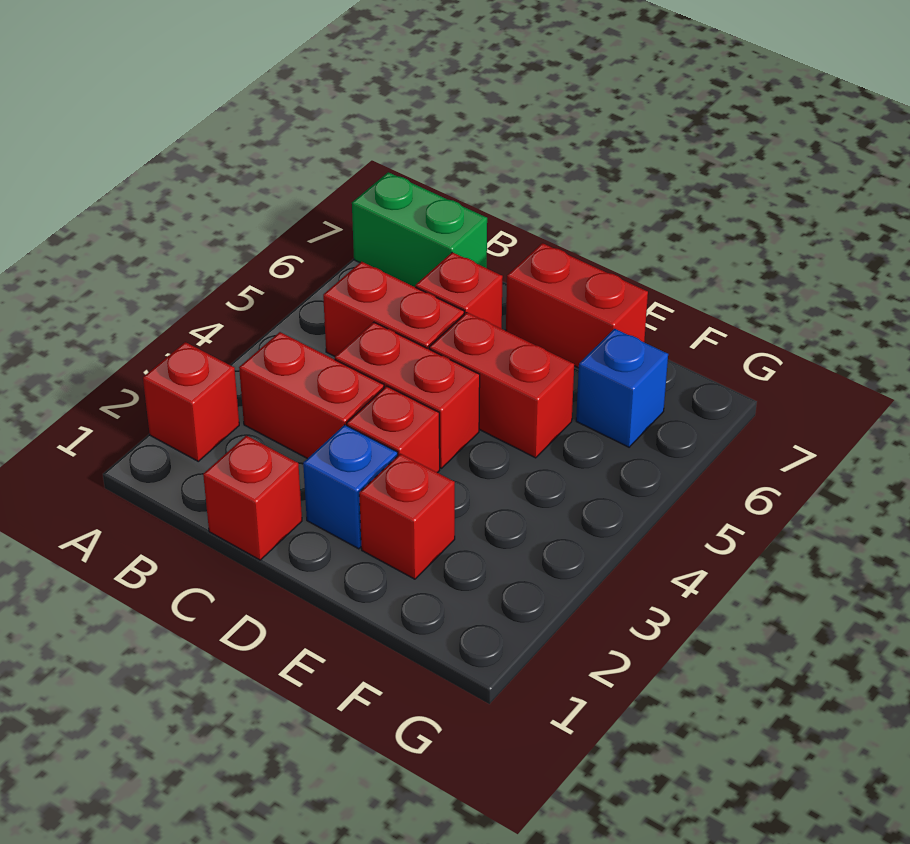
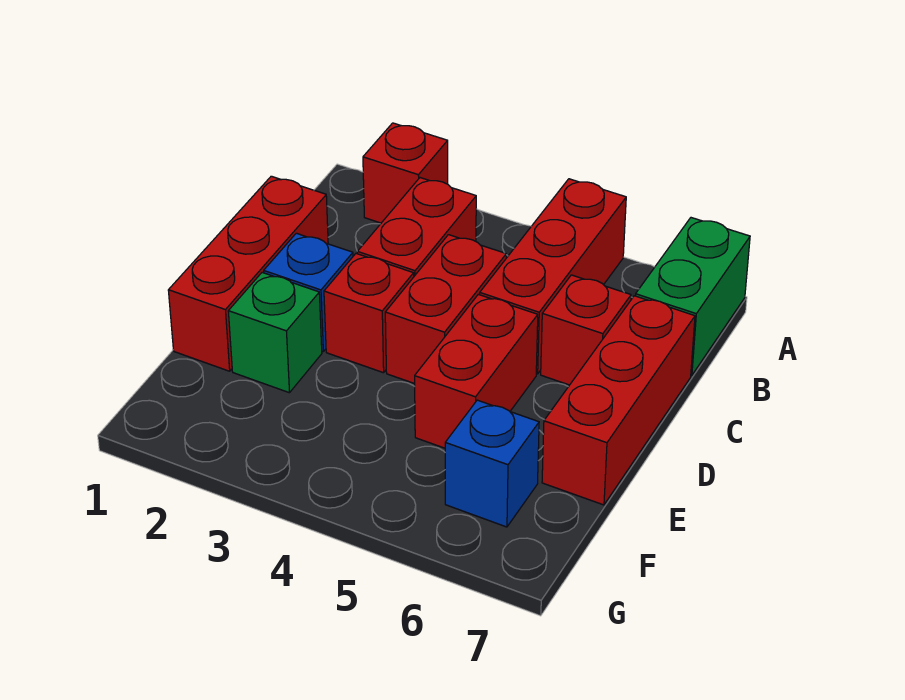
red brick B5:C5 level 1 -> red brick A5:C5 level 1
red brick C1 level 1 -> red brick C1:E1 level 1
red brick D7:E7 level 1 -> red brick C7:E7 level 1
red brick E2 level 1 -> green brick E2 level 1

